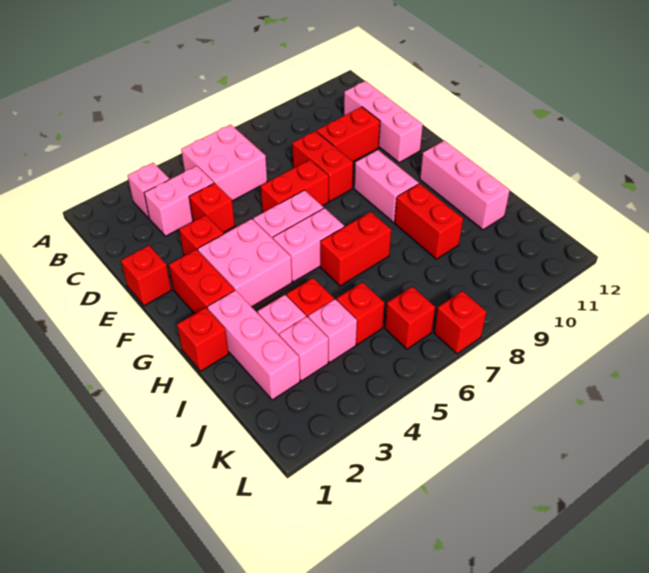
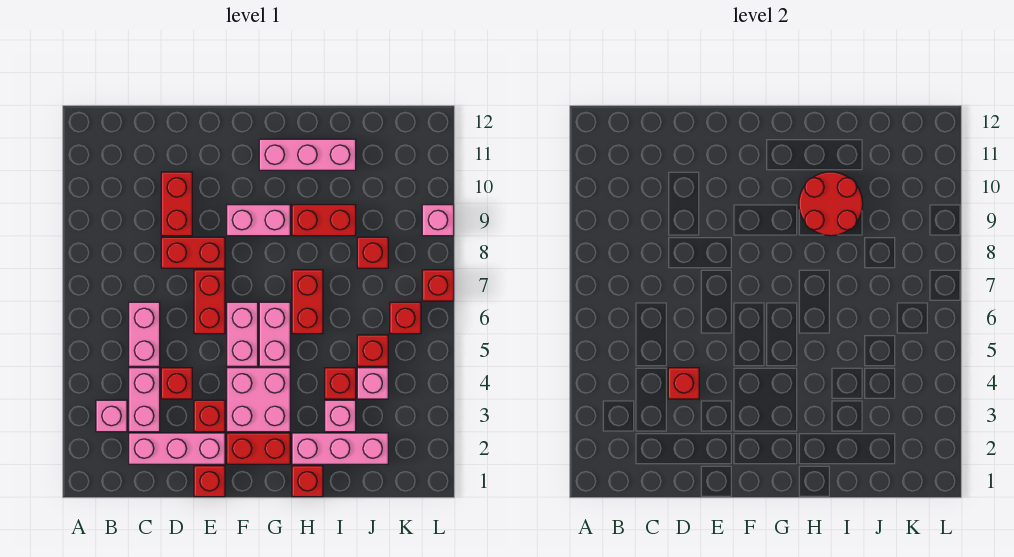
pink brick B5:C6 level 1 -> pink brick C5:C6 level 1
pink brick C11:E11 level 1 -> pink brick C2:E2 level 1
none -> red brick D4 level 2
none -> red round brick H9:I10 level 2
pink brick J3 level 1 -> pink brick L9 level 1
none -> red brick J8 level 1

